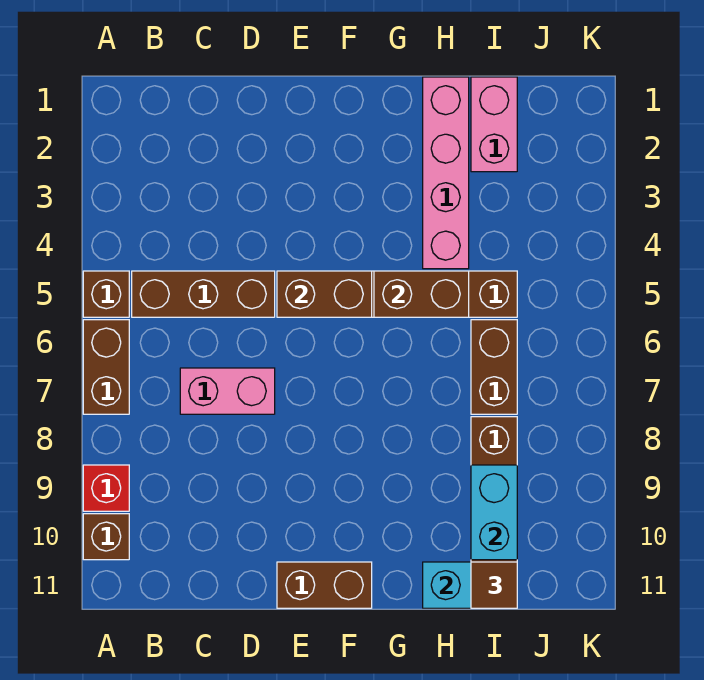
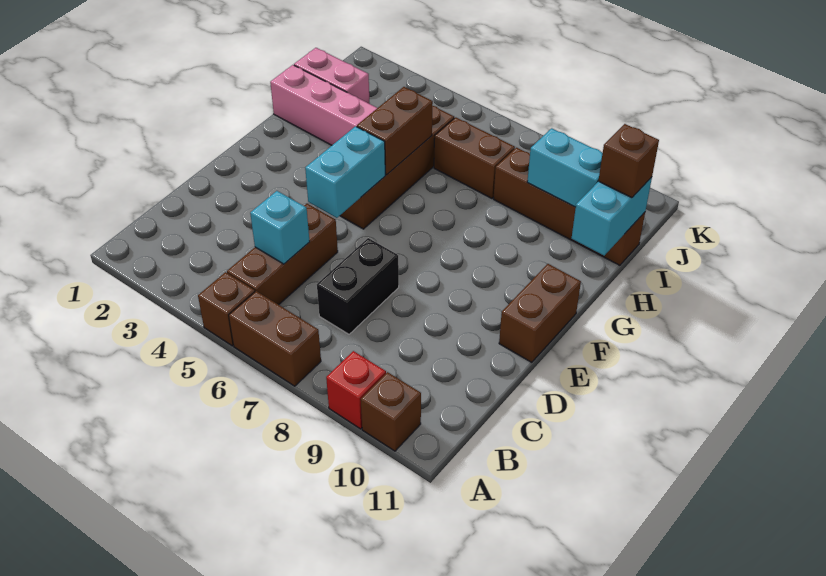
none -> cyan brick C5 level 2
pink brick C7:D7 level 1 -> black brick C7:D7 level 1
brown brick E5:F5 level 2 -> cyan brick E5:F5 level 2
brown tile I11 level 3 -> brown brick I11 level 3

